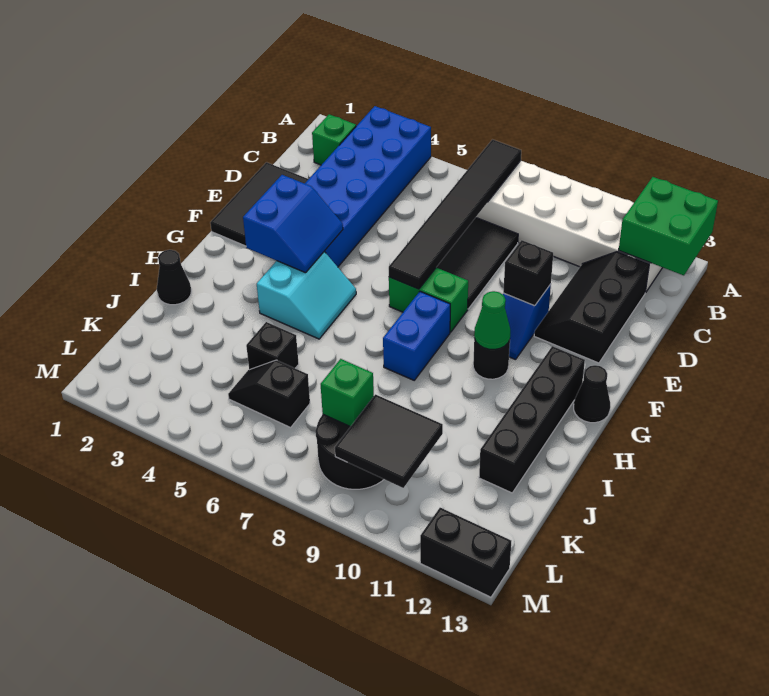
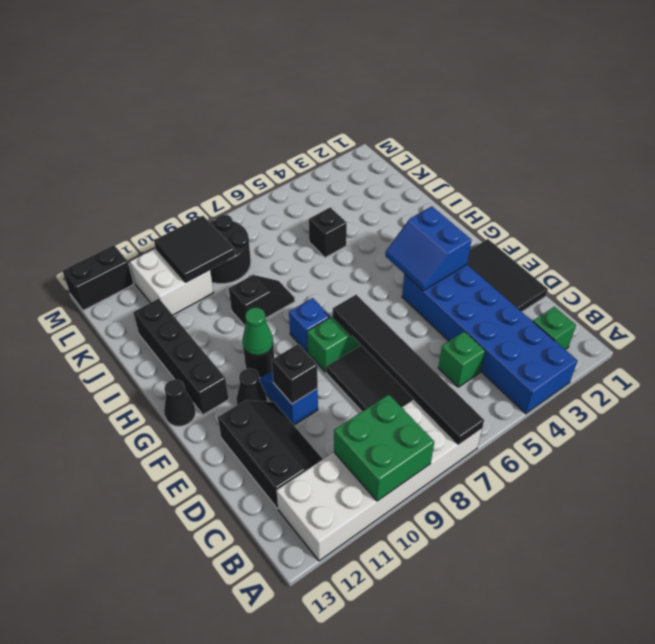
green brick A12:B13 level 2 -> green brick A9:B10 level 2
cyan slope G4:H5 level 1 top 4 -> none
blue brick G8:H8 level 1 -> blue brick G8 level 1
black cone I1 level 1 -> black cone F11 level 1
black slope K5:K6 level 1 top 6 -> black slope I8:I9 level 1 top 9
green brick K8 level 2 -> green brick C5 level 1
none -> white brick K10:L11 level 1

